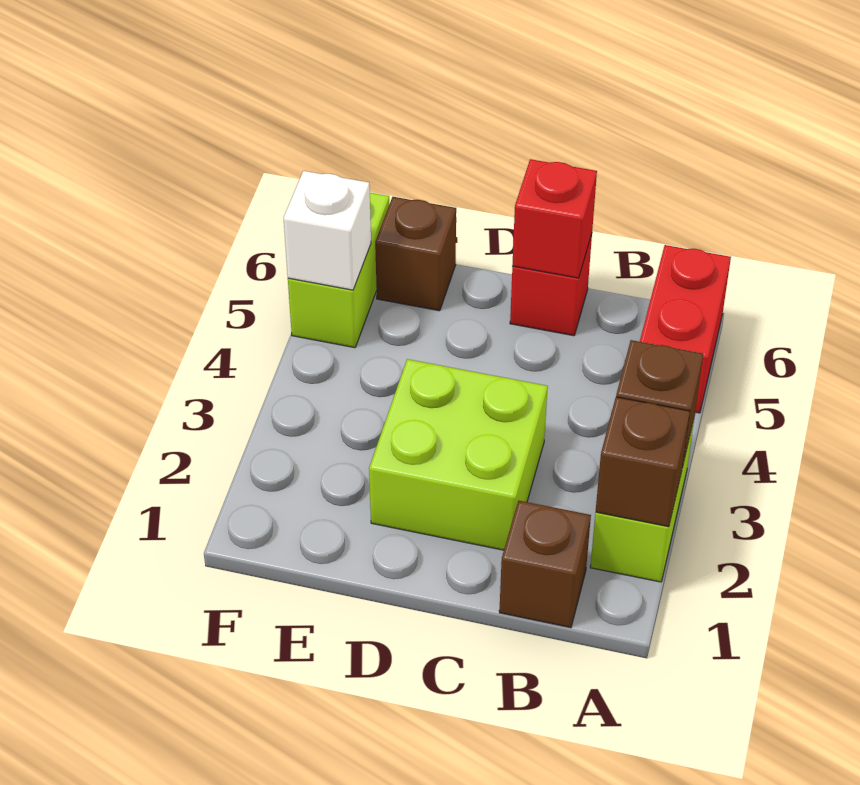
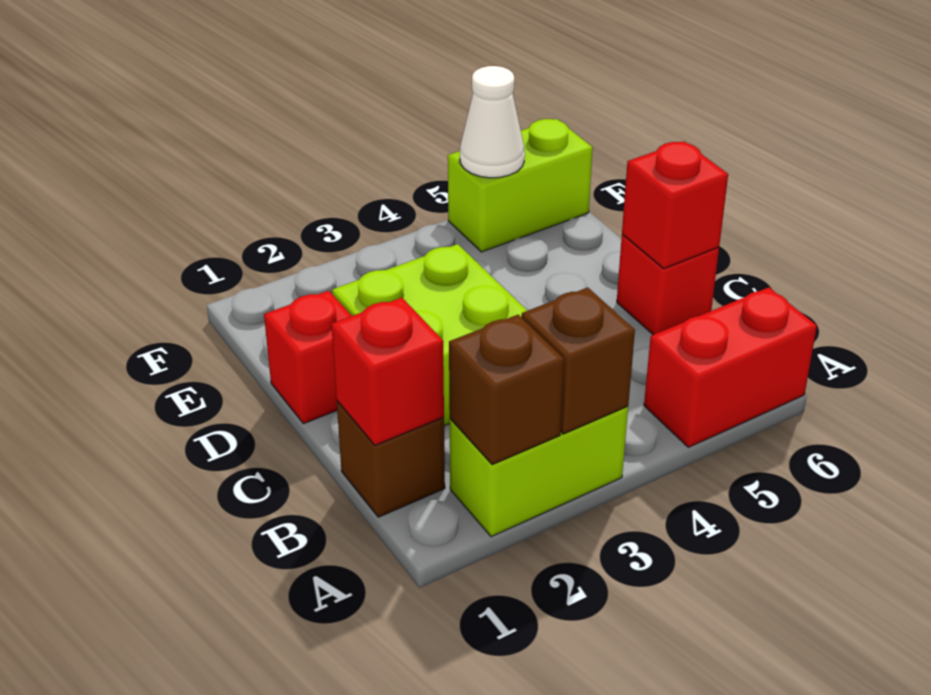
none -> red brick B1 level 2
none -> red brick D1 level 1
brown brick E6 level 1 -> none
white brick F5 level 2 -> white cone F5 level 2

